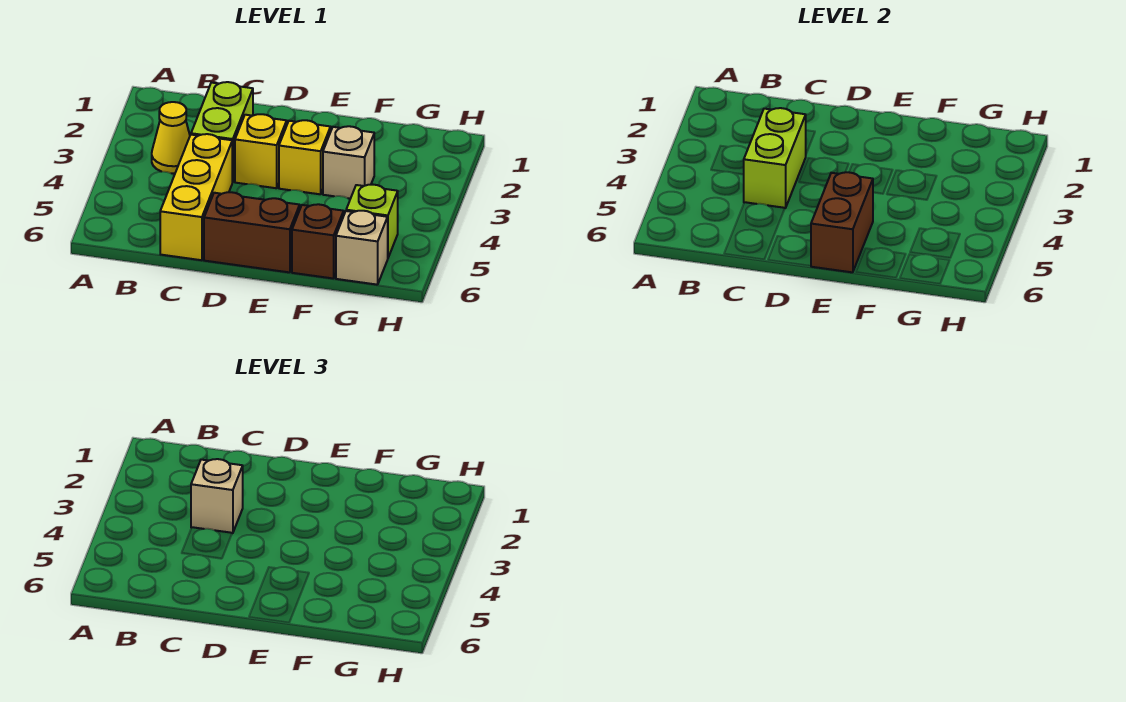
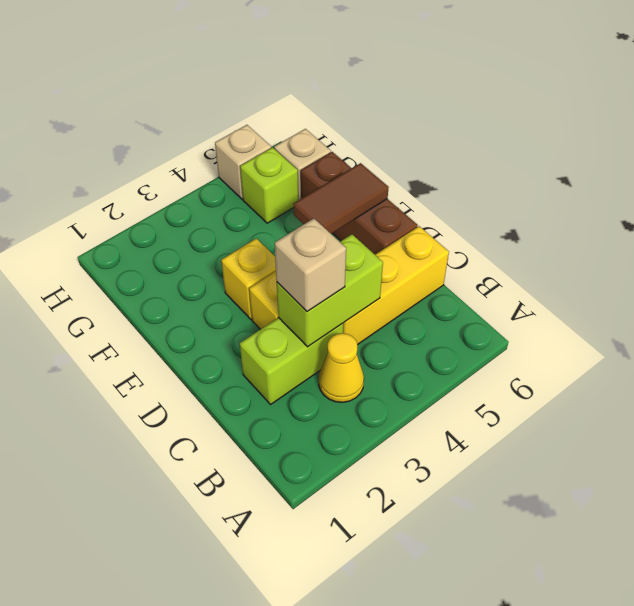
brown brick E5:E6 level 2 -> brown tile E5:E6 level 2
tan brick F3 level 1 -> tan brick H5 level 1

